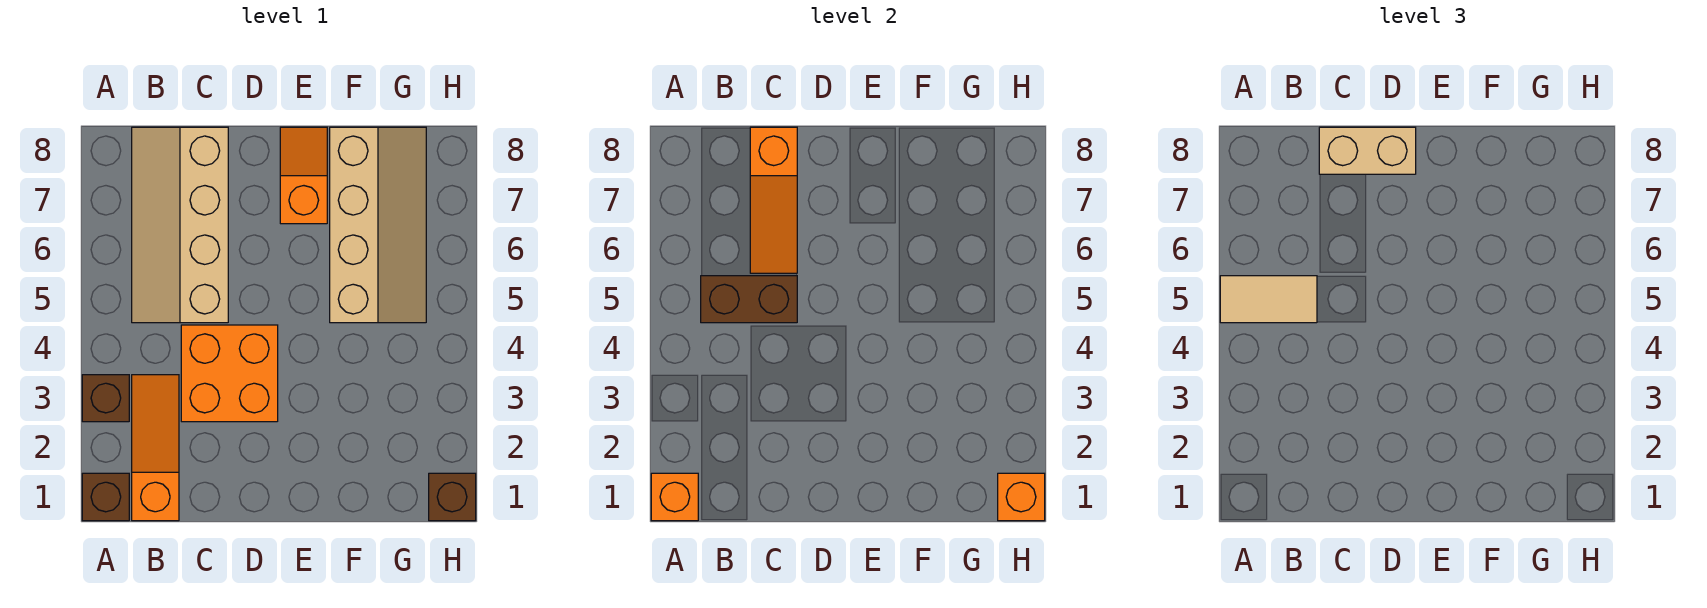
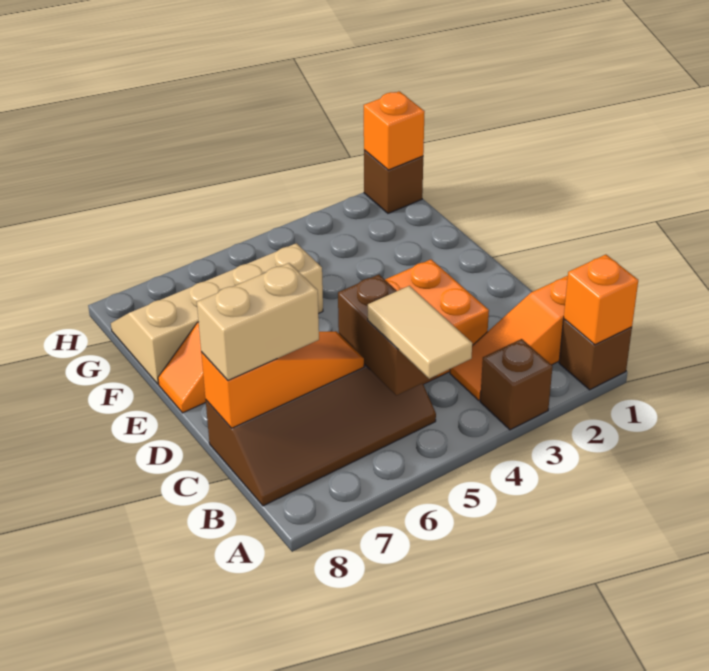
tan slope B5:C8 level 1 top C -> brown slope B5:C8 level 1 top C
tan brick C8:D8 level 3 -> tan brick C7:C8 level 3

